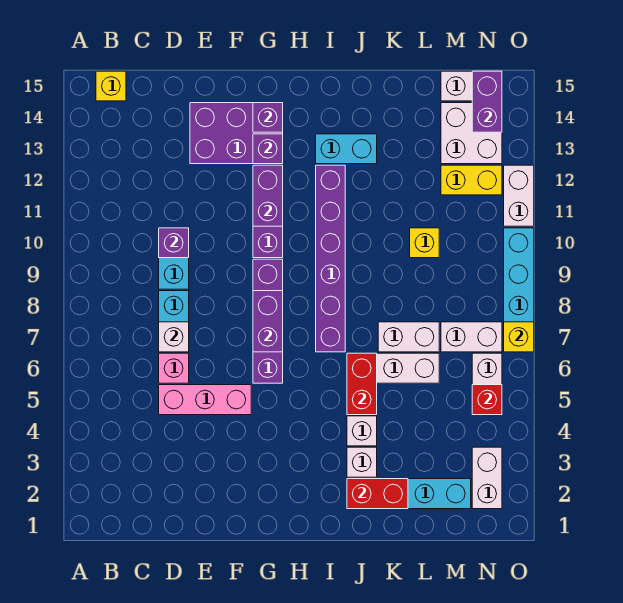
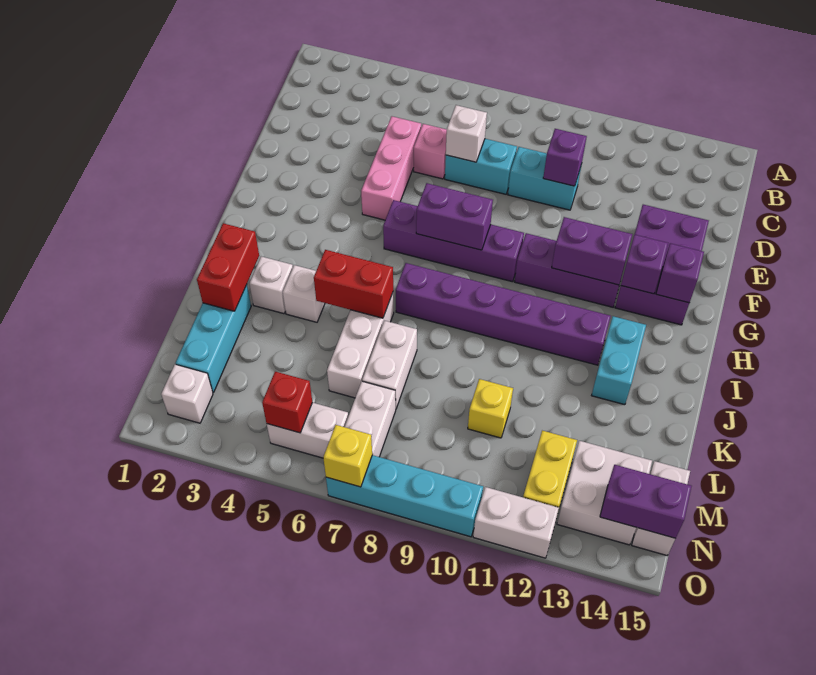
yellow brick B15 level 1 -> none
white brick N2:N3 level 1 -> white brick N2 level 1

